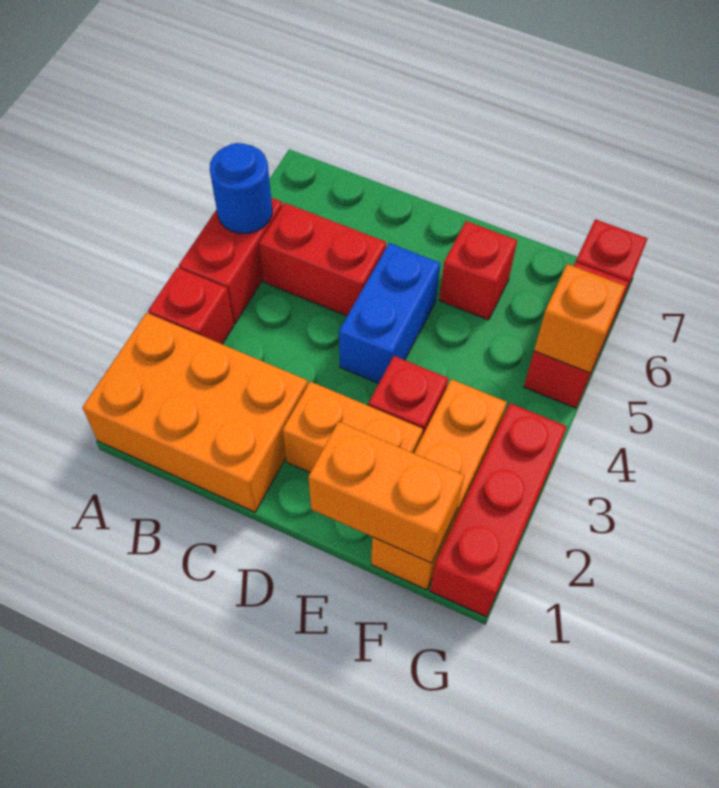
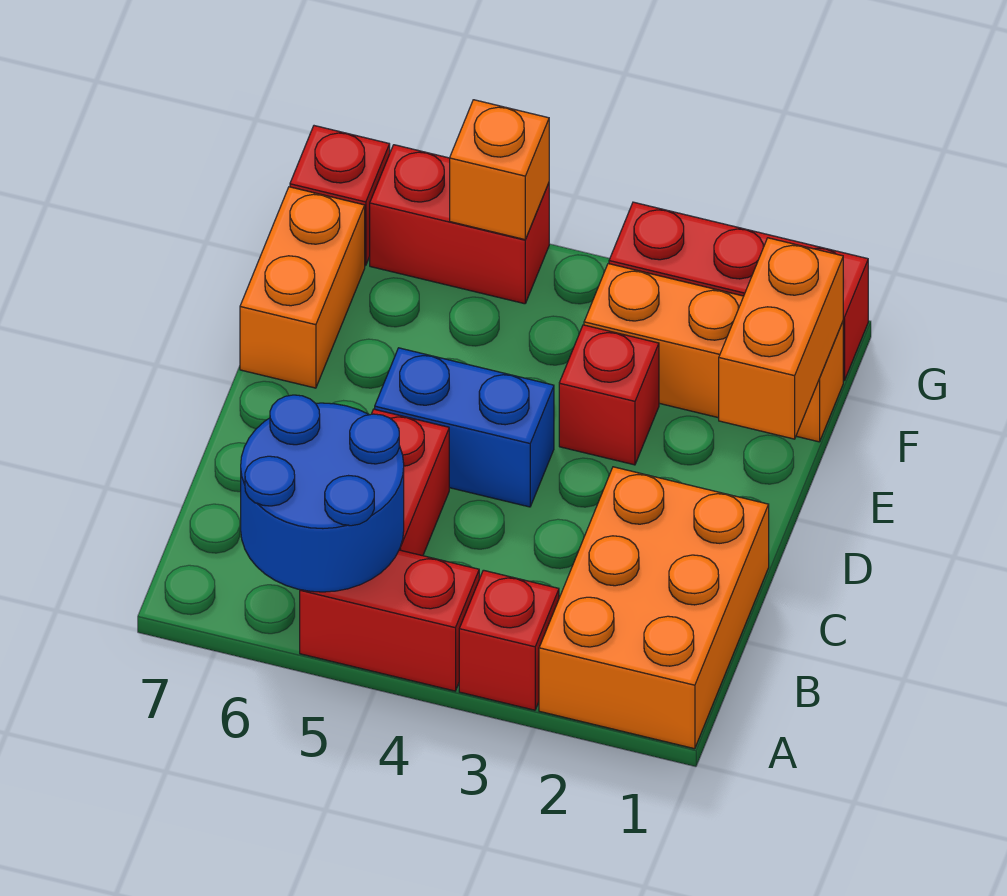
blue round brick A5 level 2 -> blue round brick A5:B6 level 2
orange brick D2:E2 level 1 -> orange brick E7:F7 level 1
red brick E6 level 1 -> none

